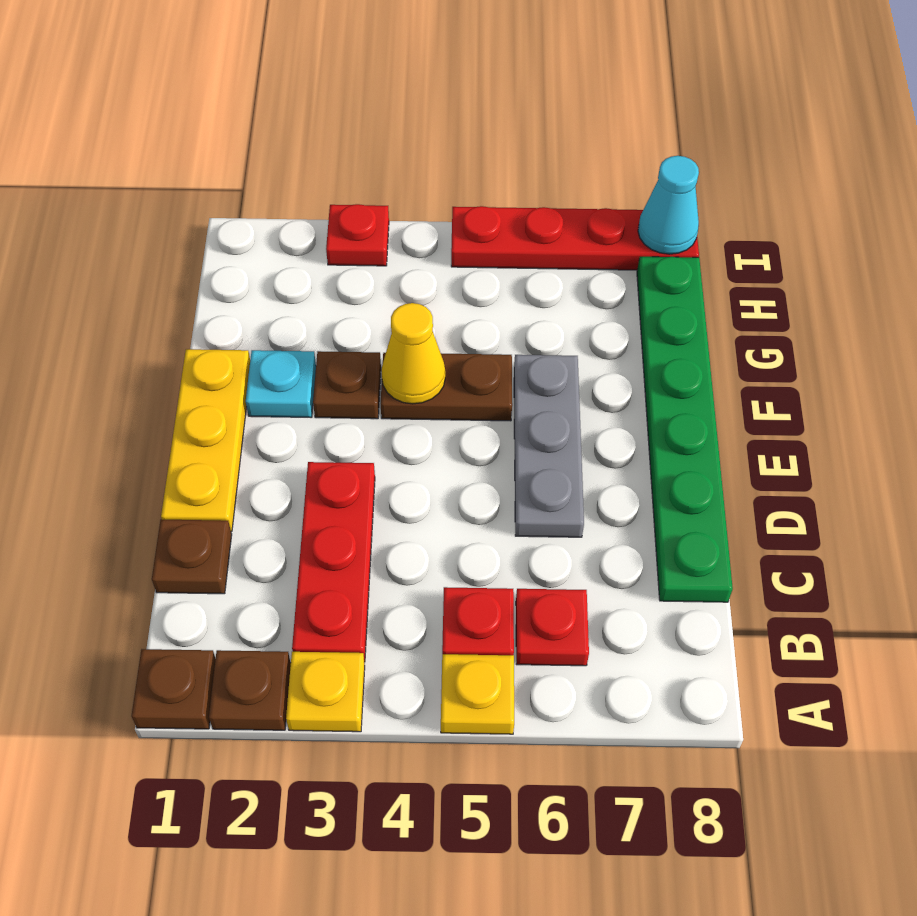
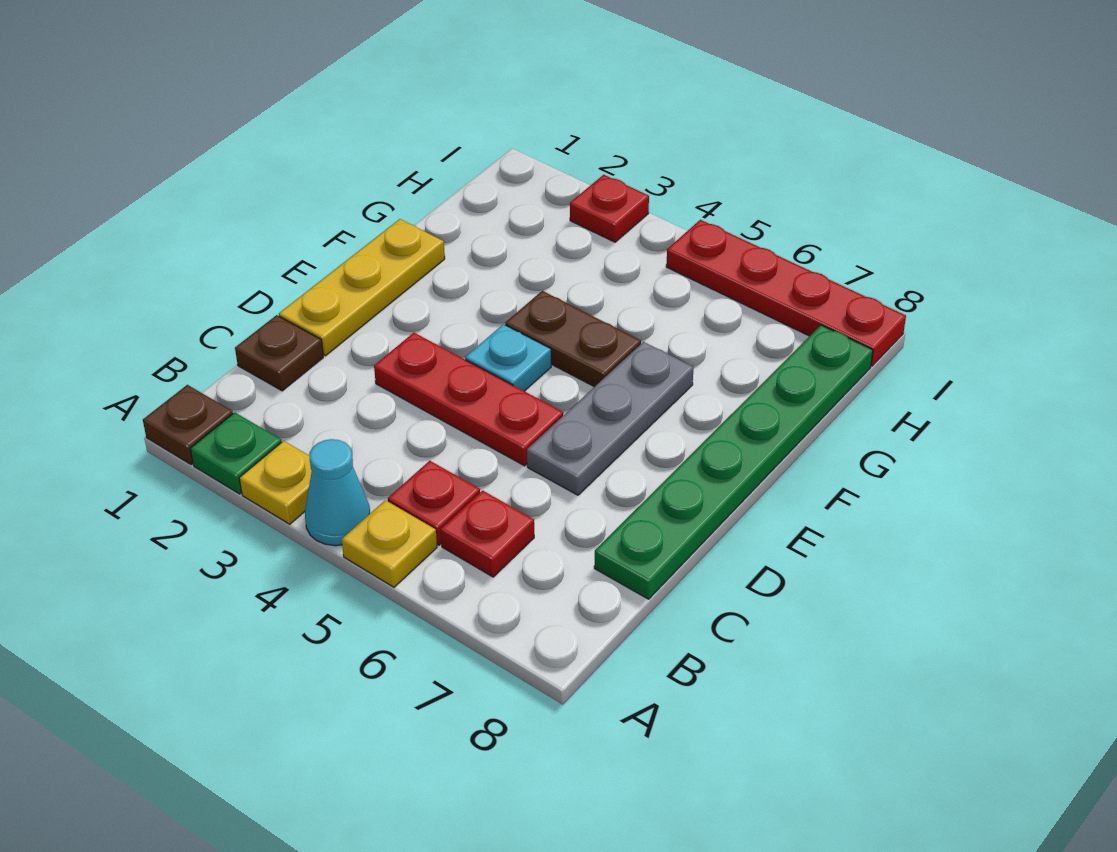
brown plate A2 level 1 -> green plate A2 level 1
red plate B3:D3 level 1 -> red plate D3:D5 level 1
cyan plate F2 level 1 -> cyan plate E4 level 1
brown plate F3 level 1 -> none
yellow cone F4 level 2 -> none
cyan cone I8 level 2 -> cyan cone A4 level 1

